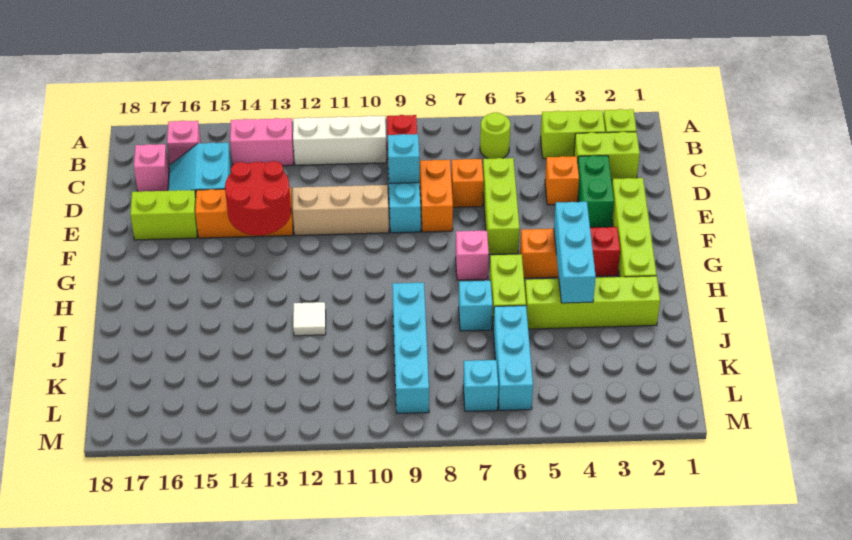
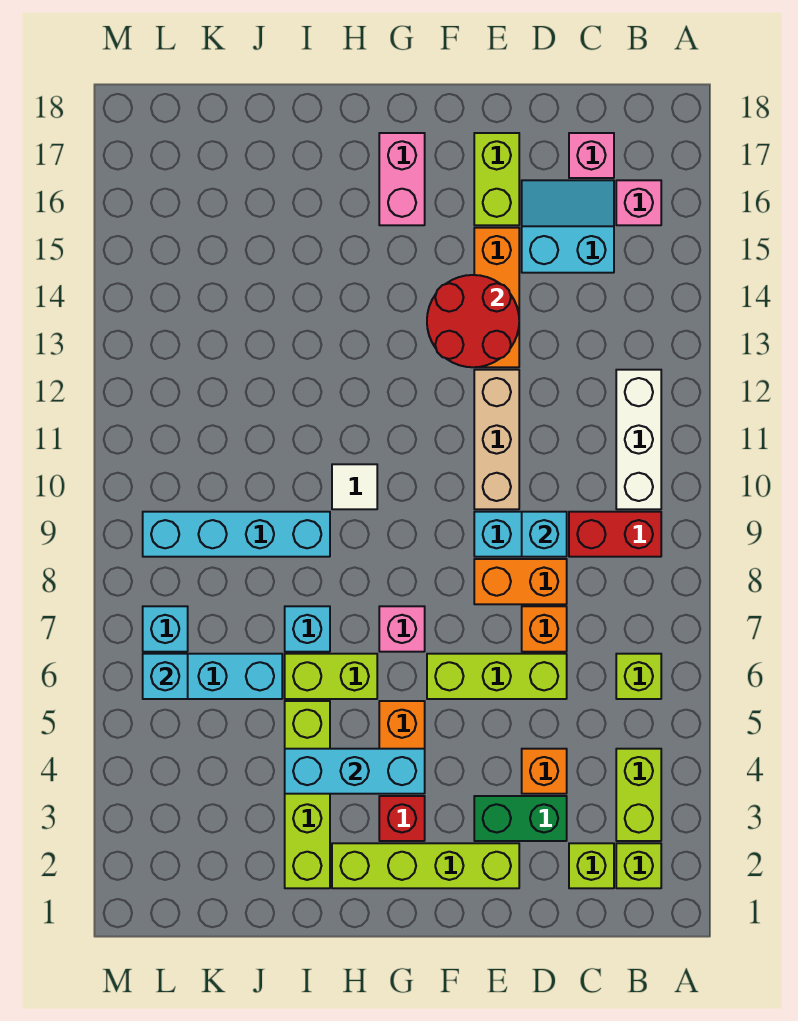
lime round brick B6 level 1 -> lime brick B6 level 1
pink brick B13:B14 level 1 -> pink brick G16:G17 level 1
lime brick C2:C3 level 1 -> lime brick C2 level 1
white tile I12 level 1 -> white tile H10 level 1
none -> cyan brick L6 level 2

